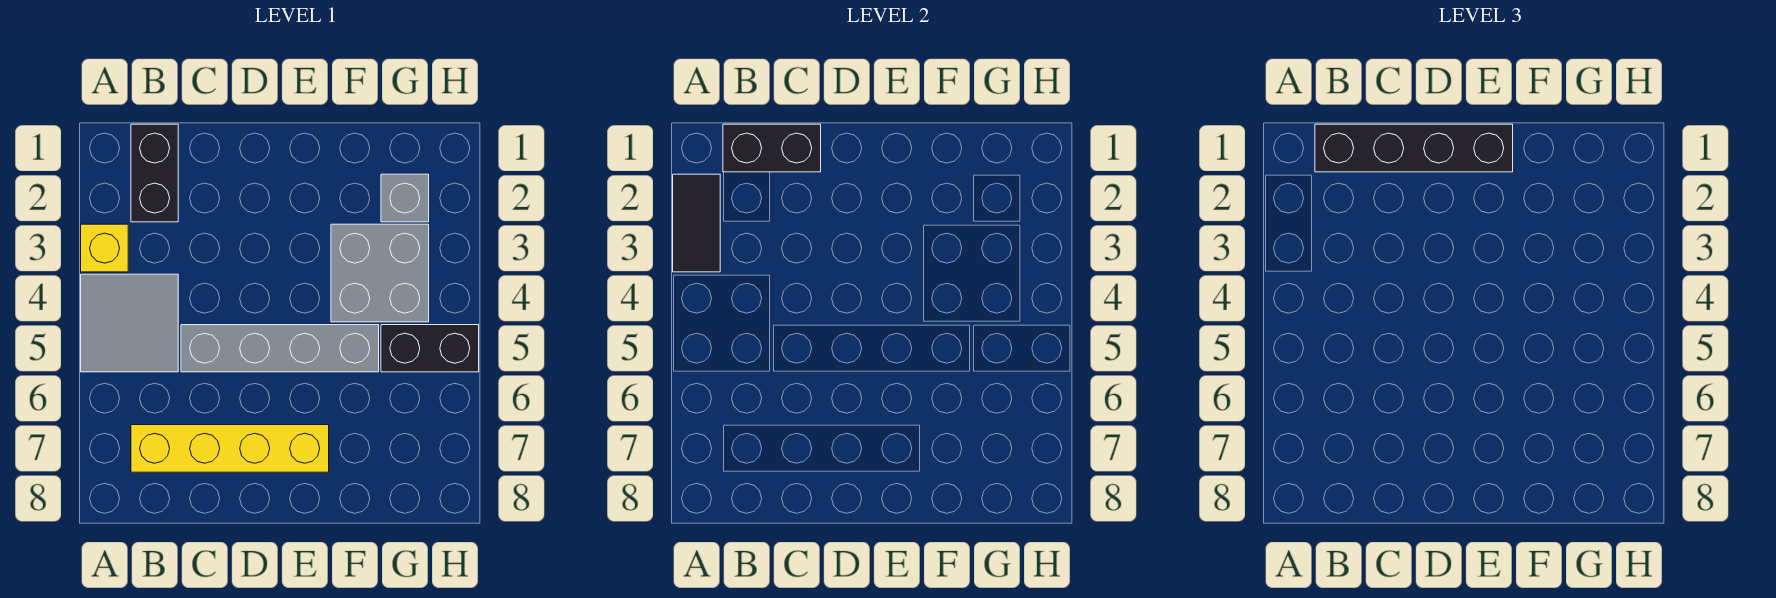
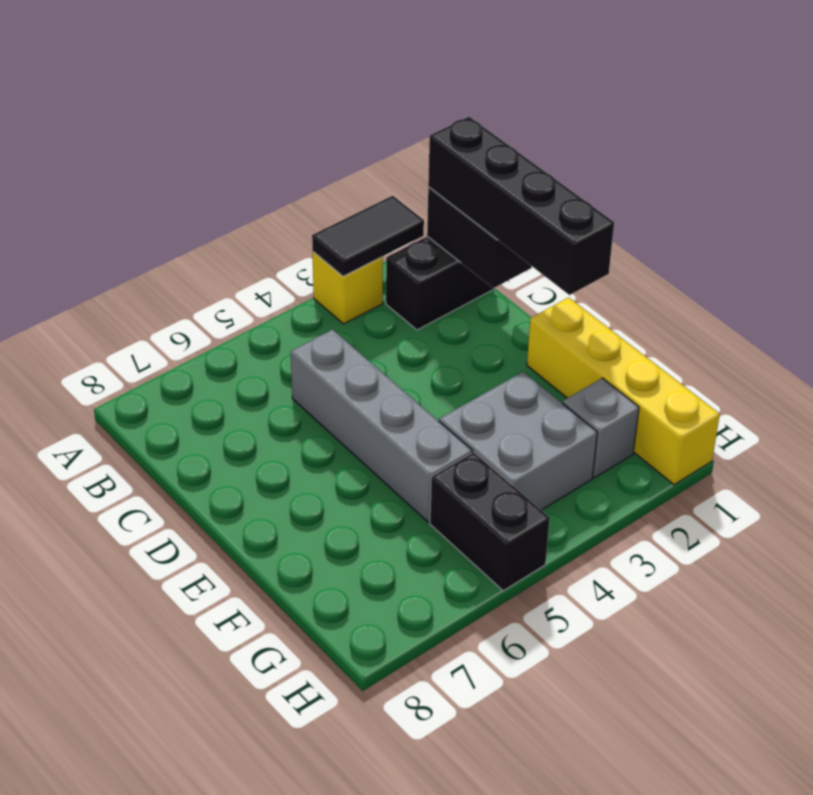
grey tile A4:B5 level 1 -> none
yellow brick B7:E7 level 1 -> yellow brick E1:H1 level 1

